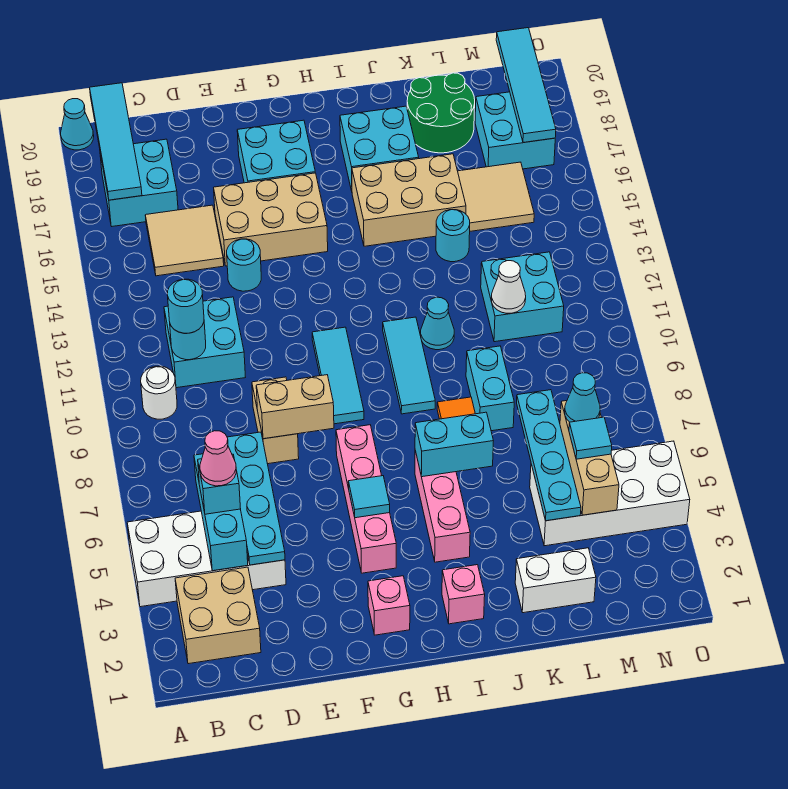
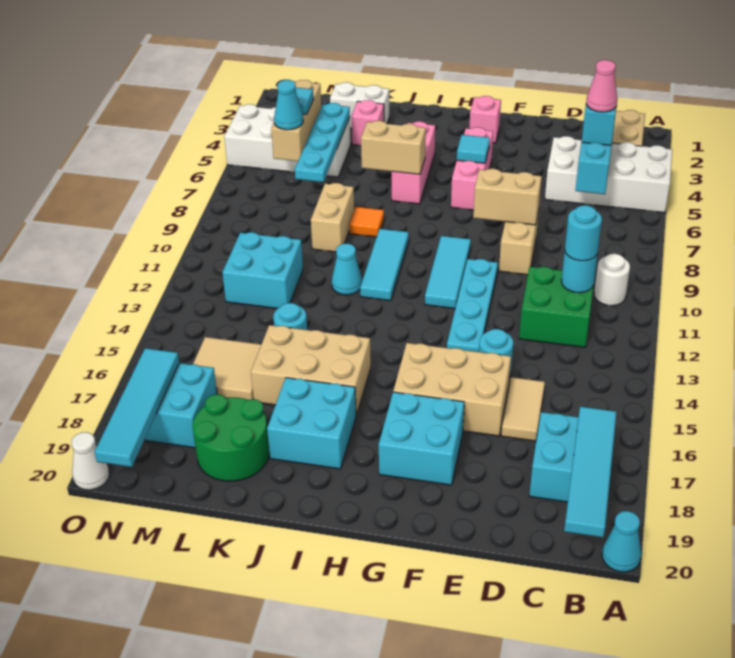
cyan brick C11:D12 level 1 -> green brick C11:D12 level 1
tan tile C15:D16 level 1 -> tan tile D15:D16 level 1
cyan plate D4:D7 level 2 -> cyan plate F10:F13 level 1
pink brick G4:G7 level 1 -> pink brick G4:G6 level 1
pink brick I2 level 1 -> pink brick K3 level 1
cyan brick I6:J6 level 2 -> tan brick I6:J6 level 2
cyan brick K8:K9 level 1 -> tan brick K8:K9 level 1
white cone L11 level 2 -> white cone O20 level 1

